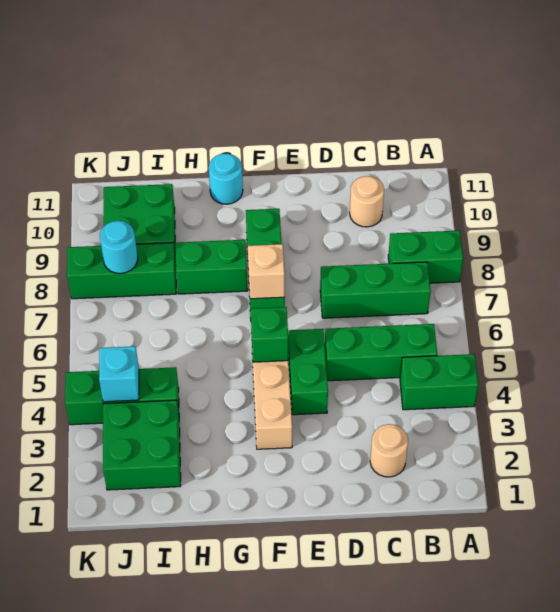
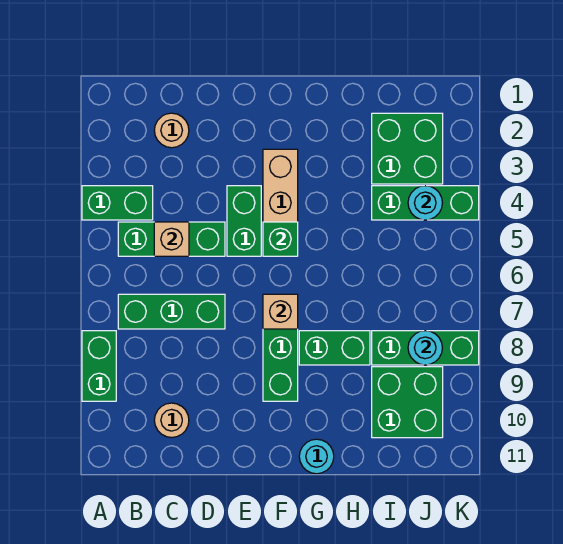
green brick A8:B8 level 1 -> green brick A8:A9 level 1
none -> tan brick C5 level 2
cyan brick J4 level 2 -> cyan round brick J4 level 2

